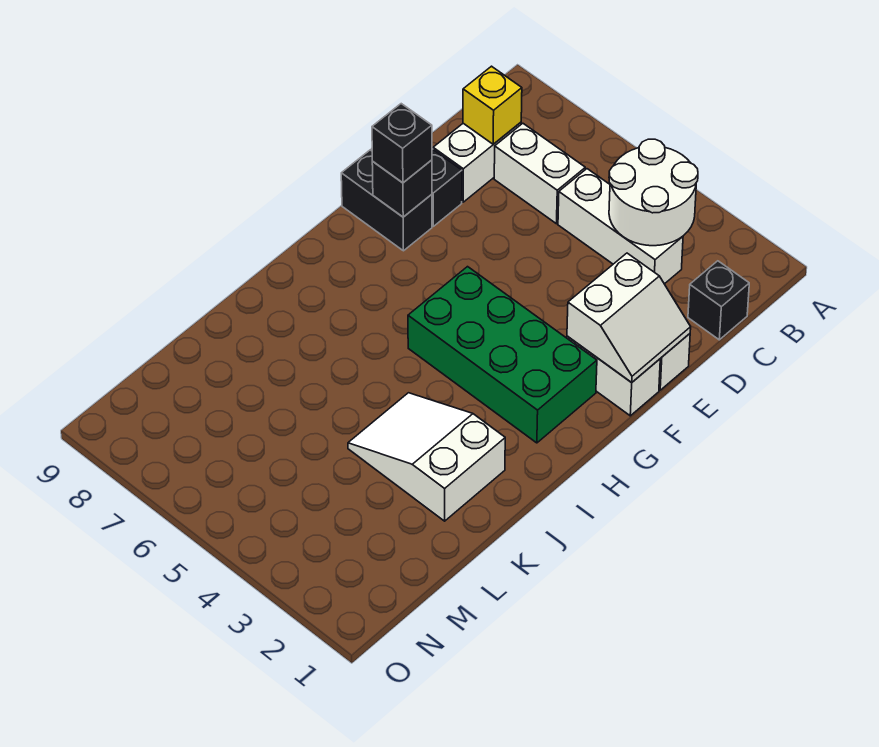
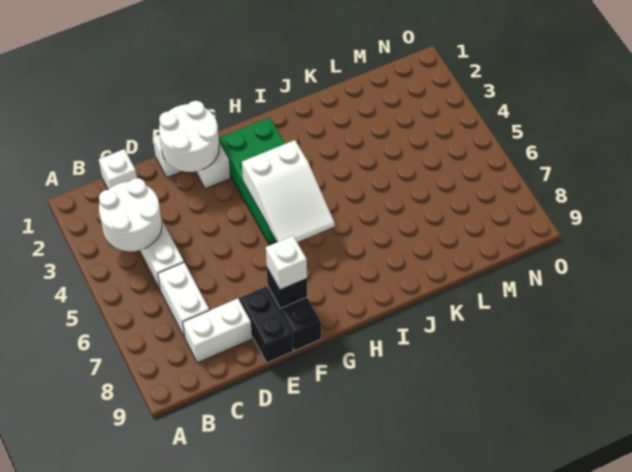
black brick C1 level 1 -> white brick C1 level 1
yellow brick C8 level 2 -> none
white slope E1:F2 level 2 top 2 -> white round brick E1:F2 level 2
black brick F8 level 3 -> white brick F8 level 3
white slope J2:K4 level 1 top 2 -> white slope G4:H6 level 2 top 4

